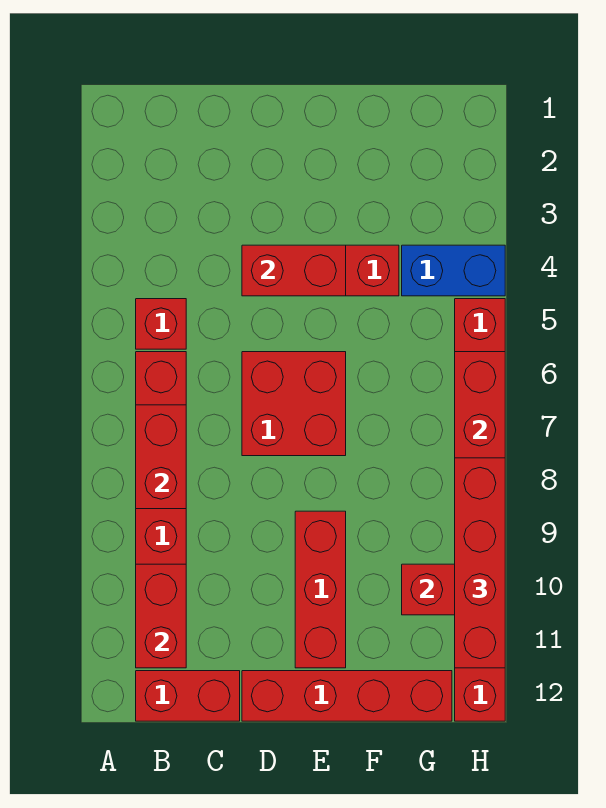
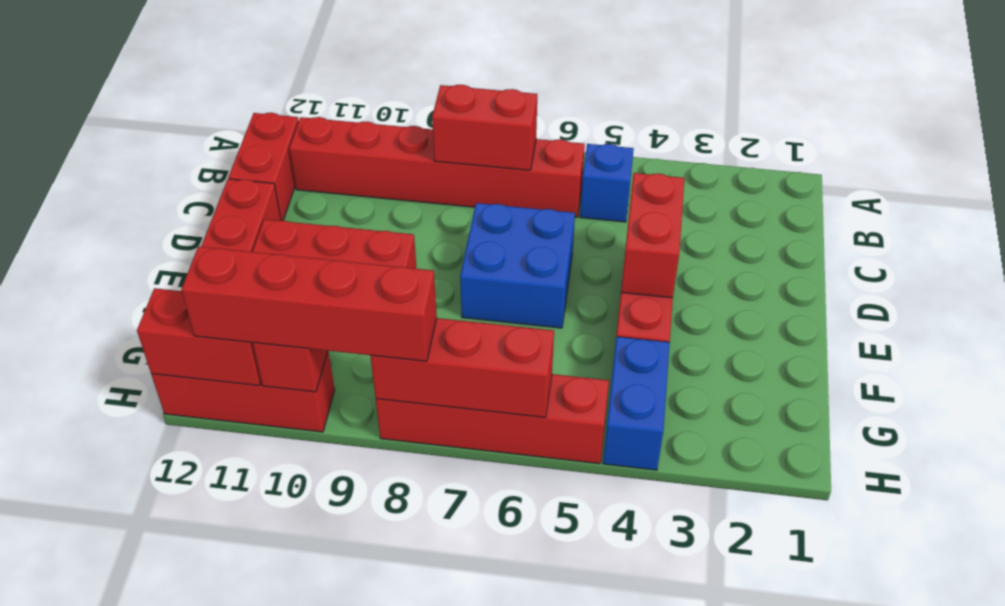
red brick B5 level 1 -> blue brick B5 level 1
red brick B10:B11 level 2 -> red brick H11:H12 level 2
red brick D6:E7 level 1 -> blue brick D6:E7 level 1

